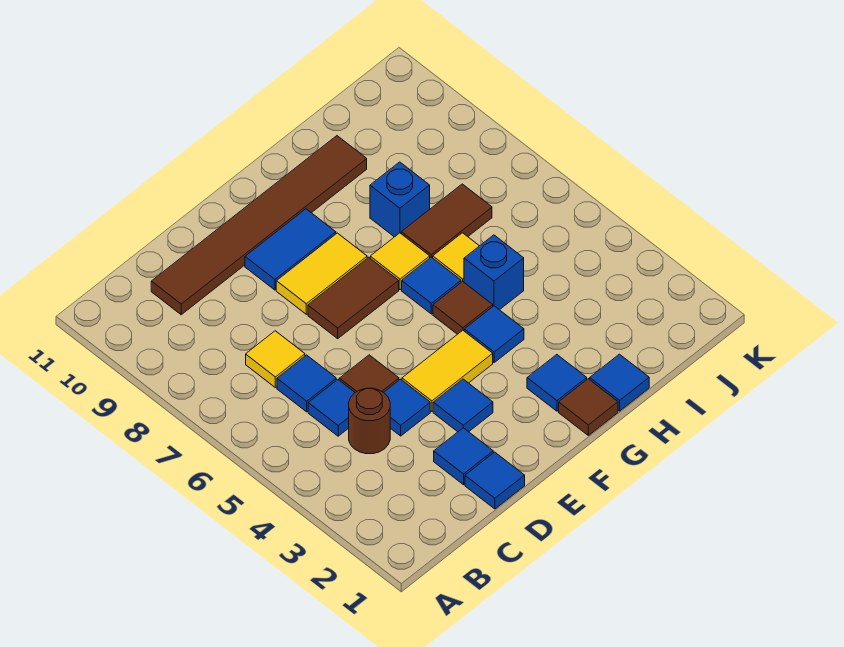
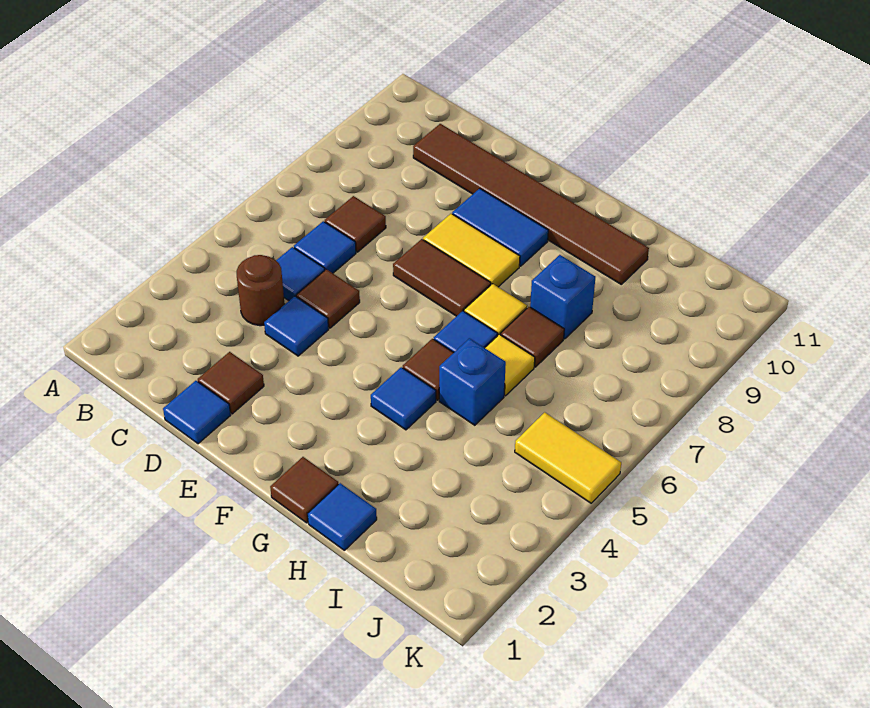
yellow tile C7 level 1 -> brown tile C7 level 1
blue tile D2 level 1 -> brown tile D2 level 1
blue tile E3 level 1 -> none
yellow tile E4:F4 level 1 -> yellow tile J5:K5 level 1
blue tile G2 level 1 -> none
brown tile H7:I7 level 1 -> brown tile H7 level 1

